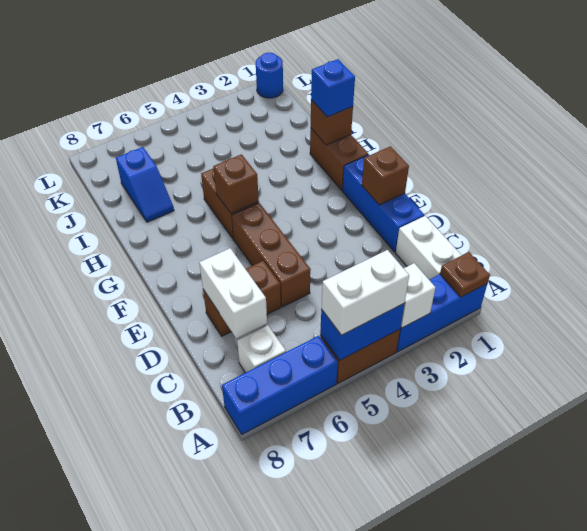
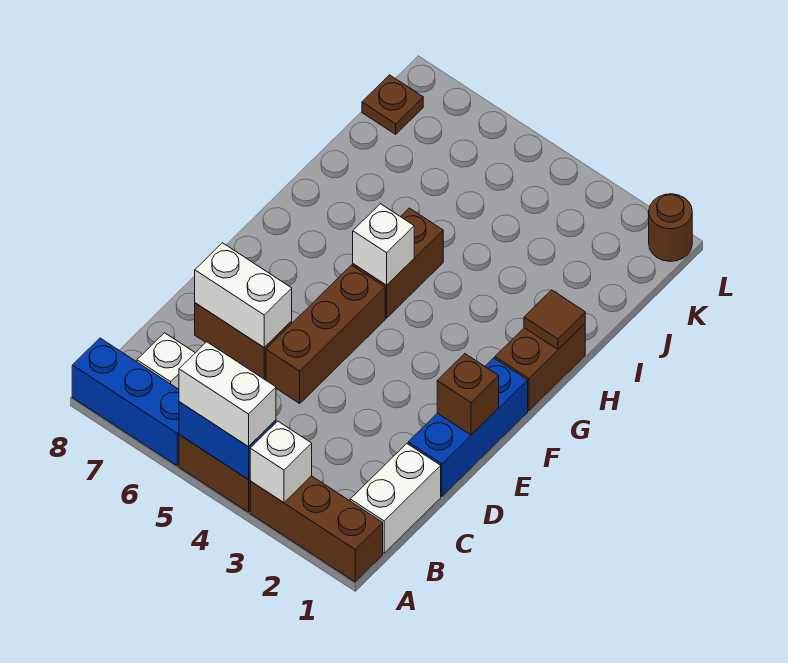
blue brick A1:A3 level 1 -> brown brick A1:A3 level 1
brown plate A1 level 2 -> brown plate K8 level 1
white brick C7:D7 level 2 -> white brick D6:D7 level 2
brown brick G5 level 2 -> white brick G5 level 2
brown brick H1 level 2 -> brown tile H1 level 2
blue brick H1 level 3 -> none
blue slope I7:J7 level 1 top J -> none
blue round brick L1 level 1 -> brown round brick L1 level 1

